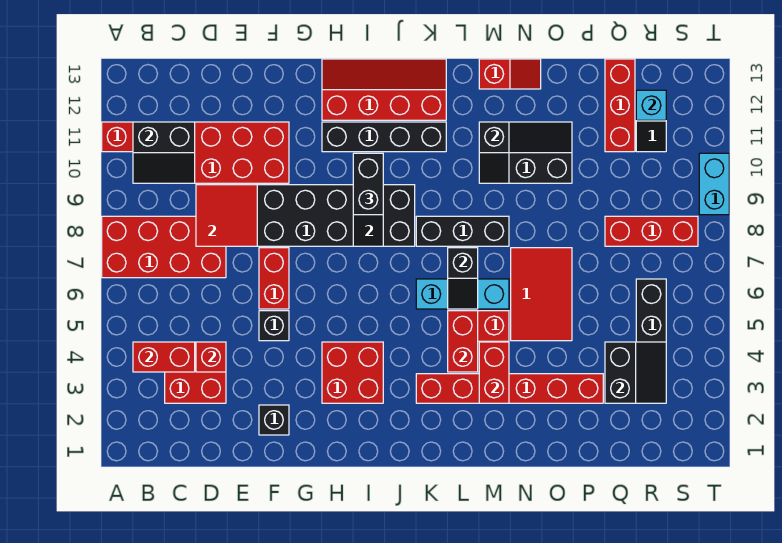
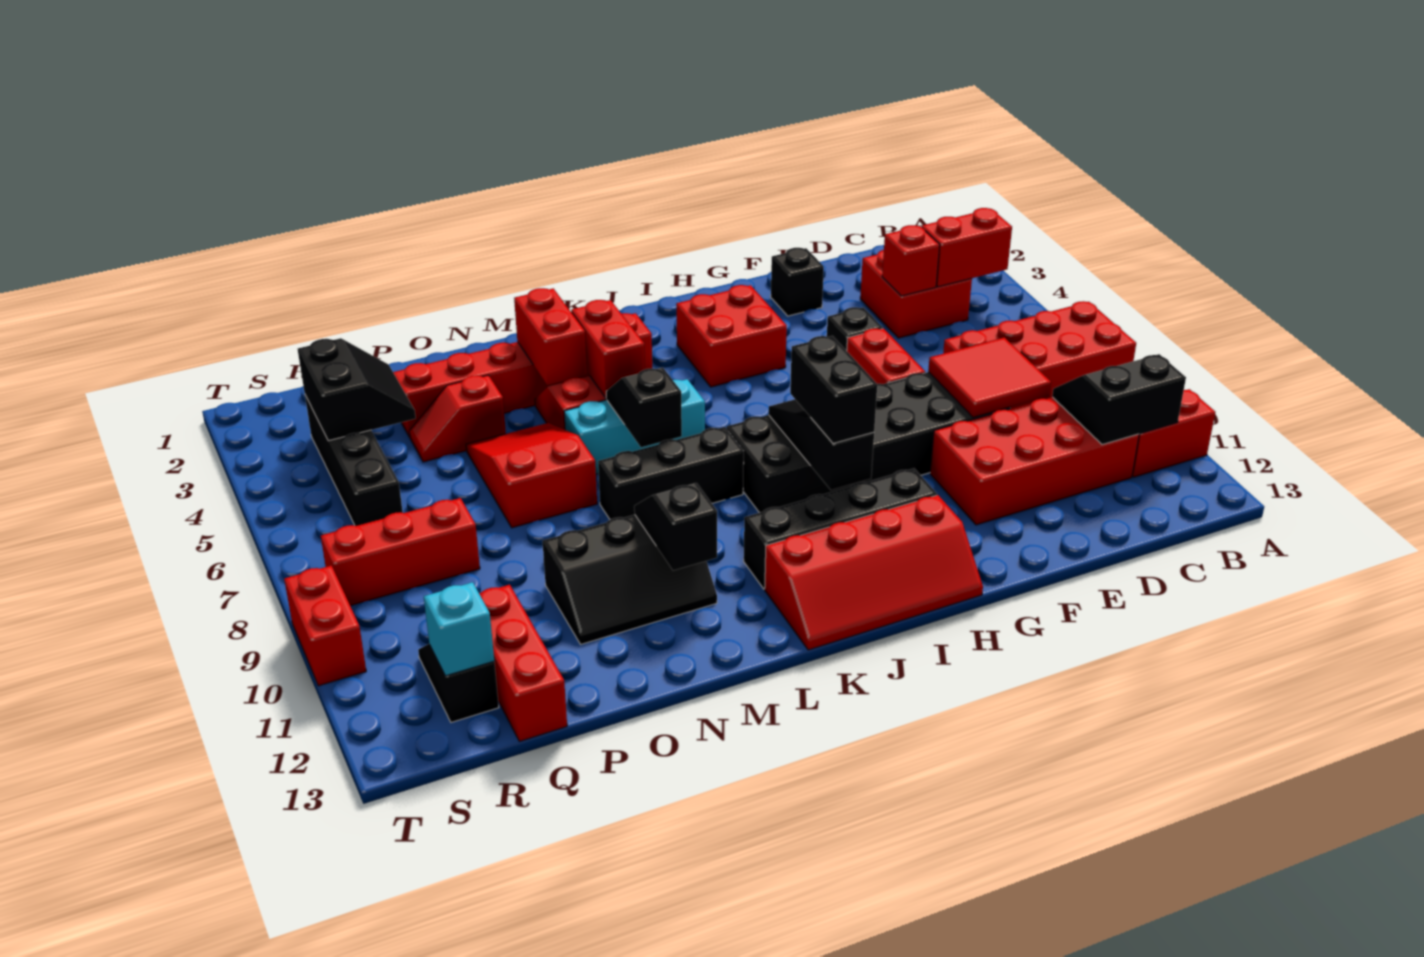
red slope M13:N13 level 1 top M -> red slope O4:P4 level 1 top O
red tile N5:O7 level 1 -> red slope N5:O7 level 1 top 7
black slope Q3:R4 level 2 top Q -> black slope Q3:R4 level 2 top R
cyan brick T9:T10 level 1 -> red brick T9:T10 level 1

